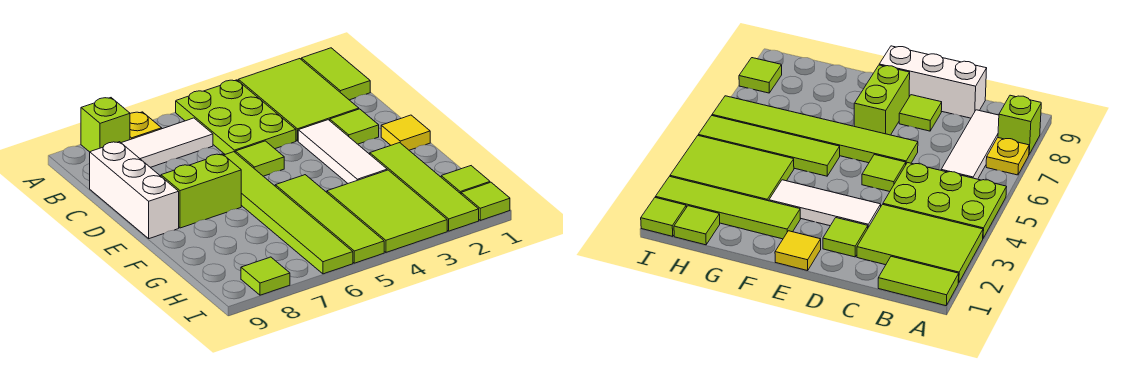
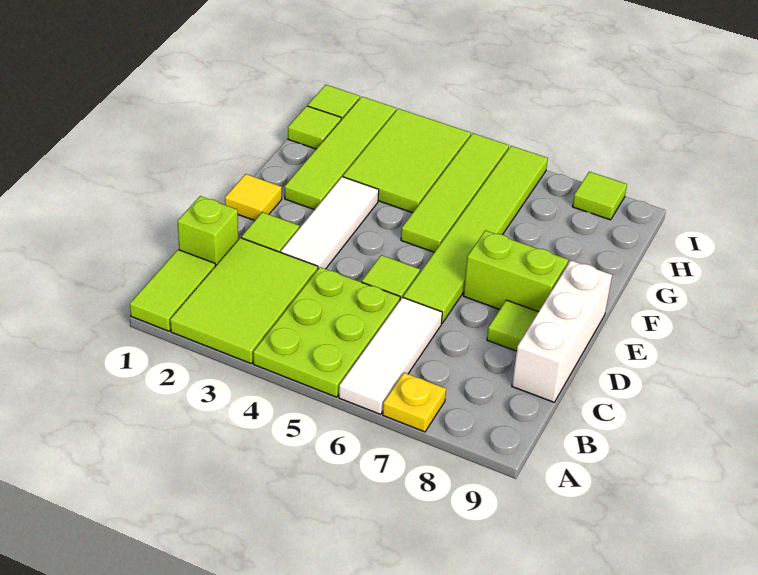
lime brick A8 level 1 -> lime brick C1 level 1
white tile B6:B8 level 1 -> white tile A6:C6 level 1

